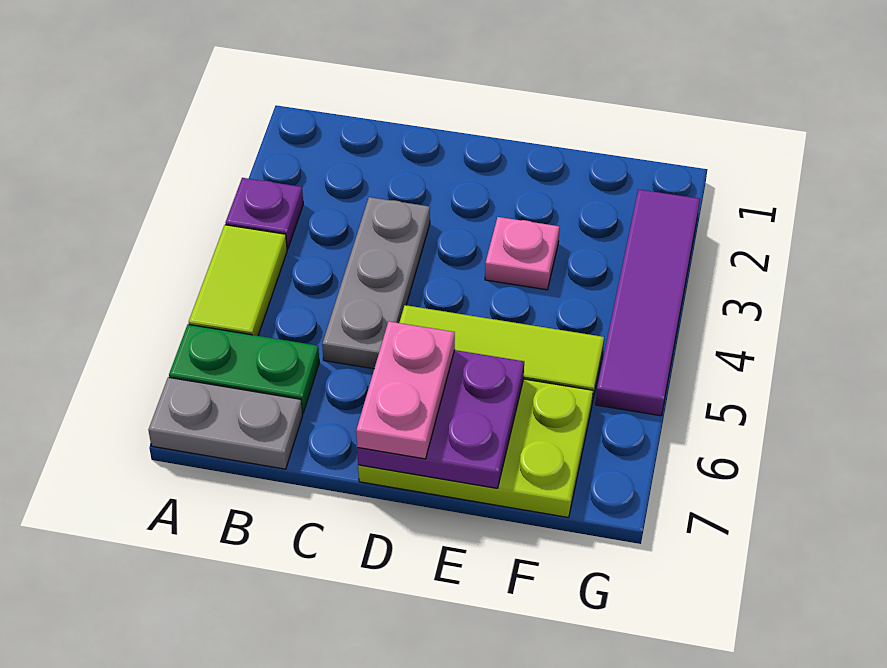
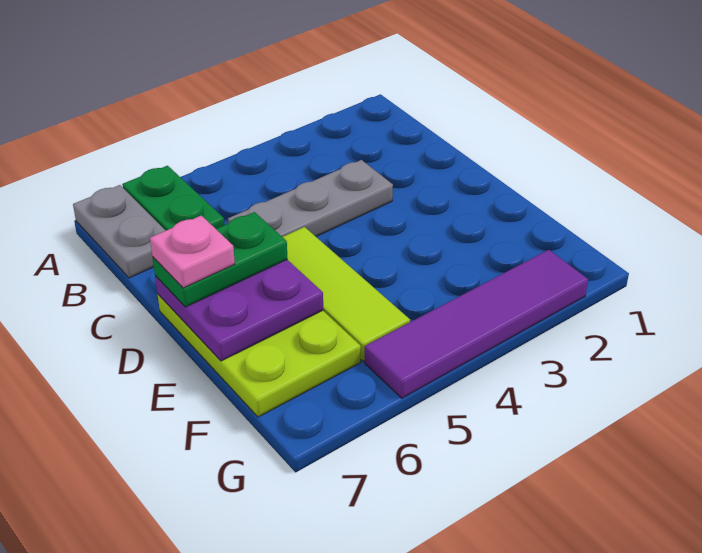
purple plate A3 level 1 -> none
lime tile A4:A5 level 1 -> none
pink plate D6:D7 level 3 -> green plate D6:D7 level 3
pink plate E3 level 1 -> pink plate D7 level 4

